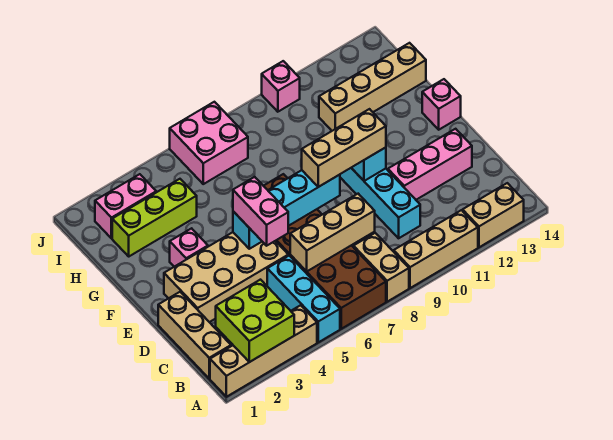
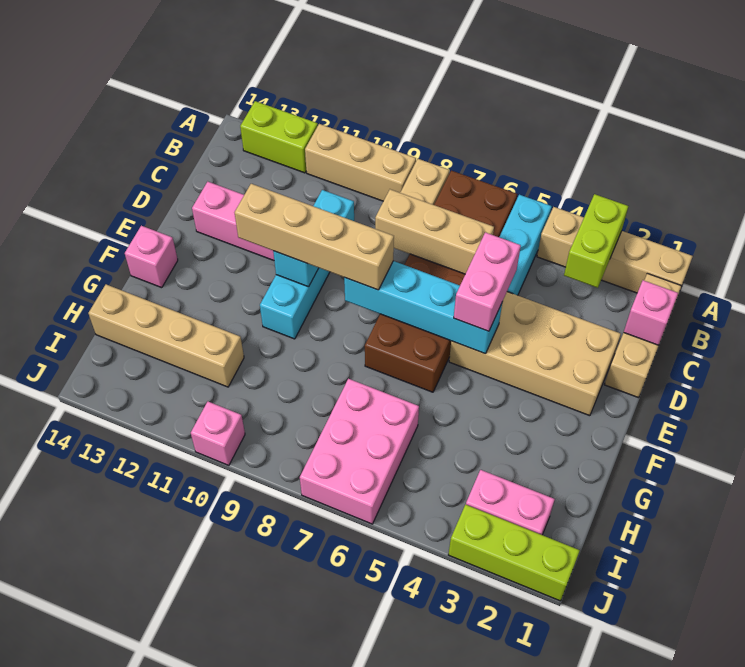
lime brick A2:B3 level 2 -> lime brick A3:B3 level 2
tan brick A12:A13 level 1 -> lime brick A12:A13 level 1
tan brick E8:E10 level 3 -> tan brick E8:E11 level 3
pink brick F3 level 1 -> pink brick C1 level 2
lime brick H2:H4 level 1 -> lime brick J1:J3 level 1
pink brick I6:J7 level 1 -> pink brick H6:J7 level 1

